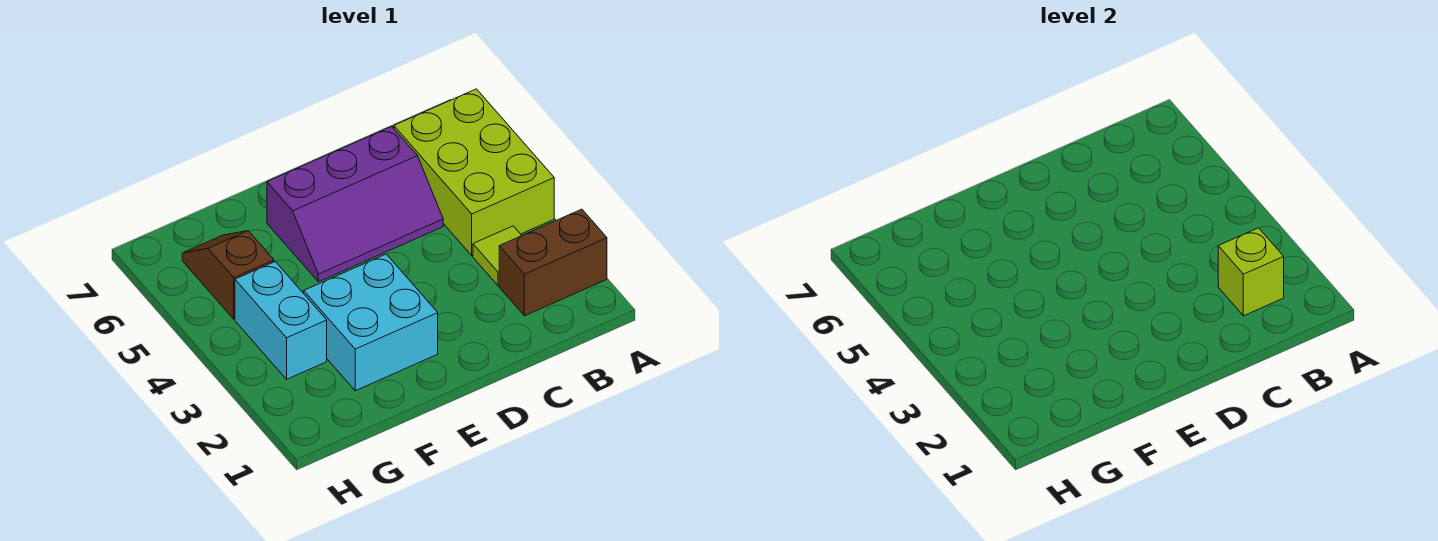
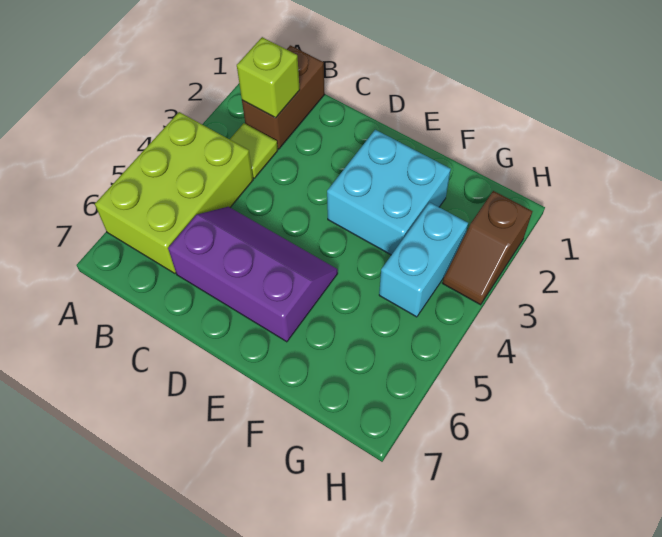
brown brick A2:B2 level 1 -> brown brick B1:B2 level 1
brown slope G5:G6 level 1 top 5 -> brown slope H2:H3 level 1 top 2

